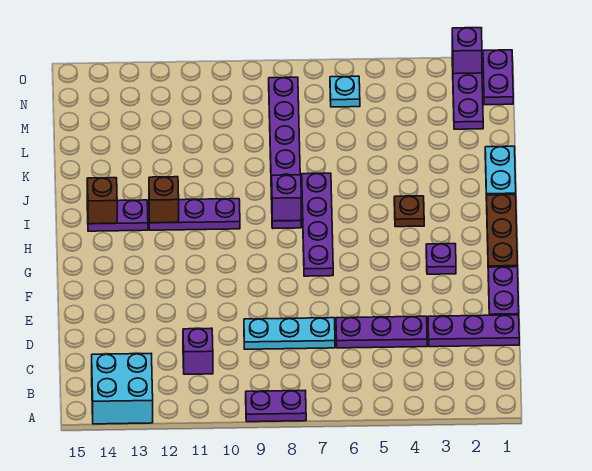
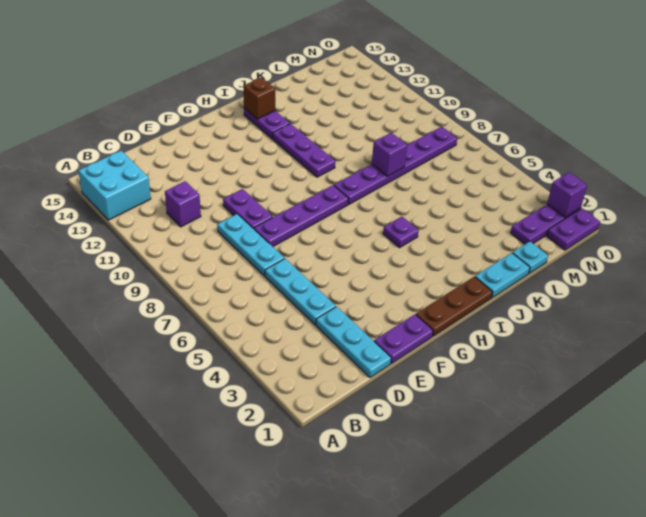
purple plate A8:A9 level 1 -> purple plate E9:E10 level 1
purple plate D1:D3 level 1 -> cyan plate D1:D3 level 1
purple plate D4:D6 level 1 -> cyan plate D4:D6 level 1
purple plate G3 level 1 -> purple plate I5 level 1
purple plate G7:J7 level 1 -> purple plate E8:H8 level 1
brown plate I4 level 1 -> none
purple brick I8 level 2 -> purple brick K8 level 2
brown brick I12 level 2 -> none
cyan plate N6 level 1 -> cyan plate L1 level 1

